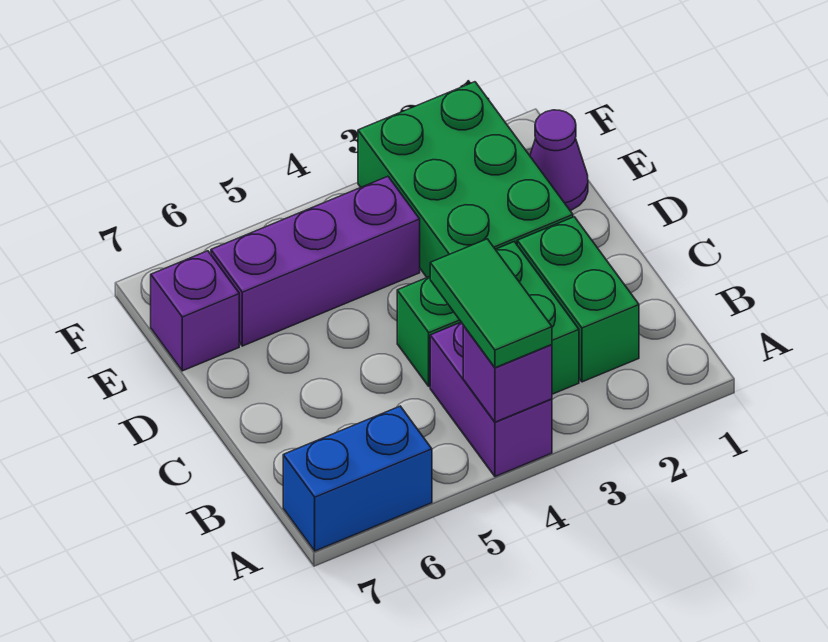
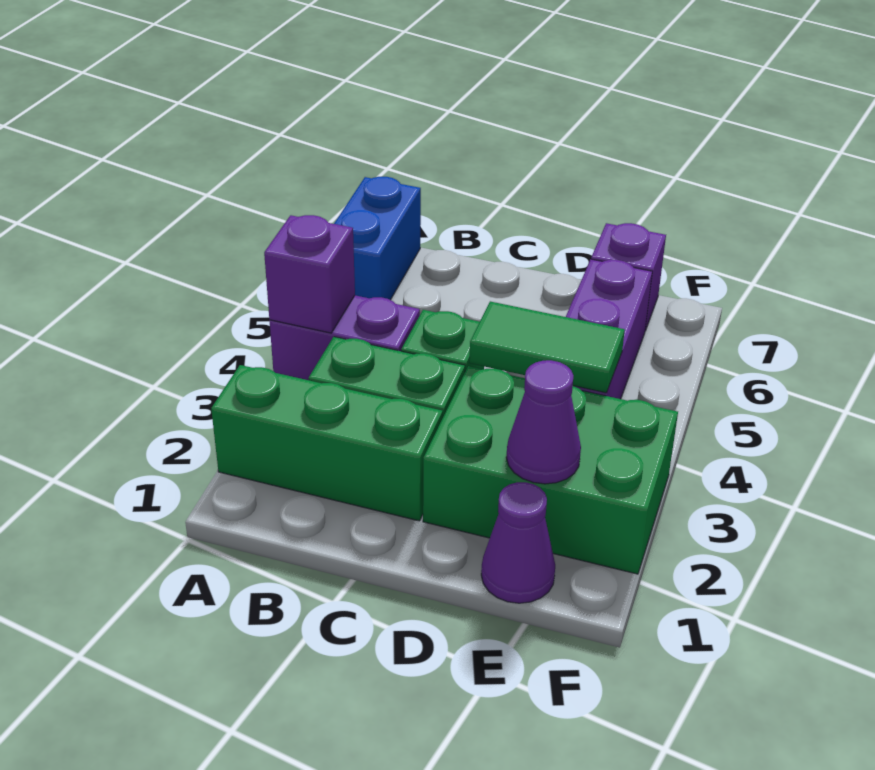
green tile A4:B4 level 3 -> green tile D4:E4 level 2
green brick B2:C2 level 1 -> green brick A2:C2 level 1
none -> purple cone E2 level 2

